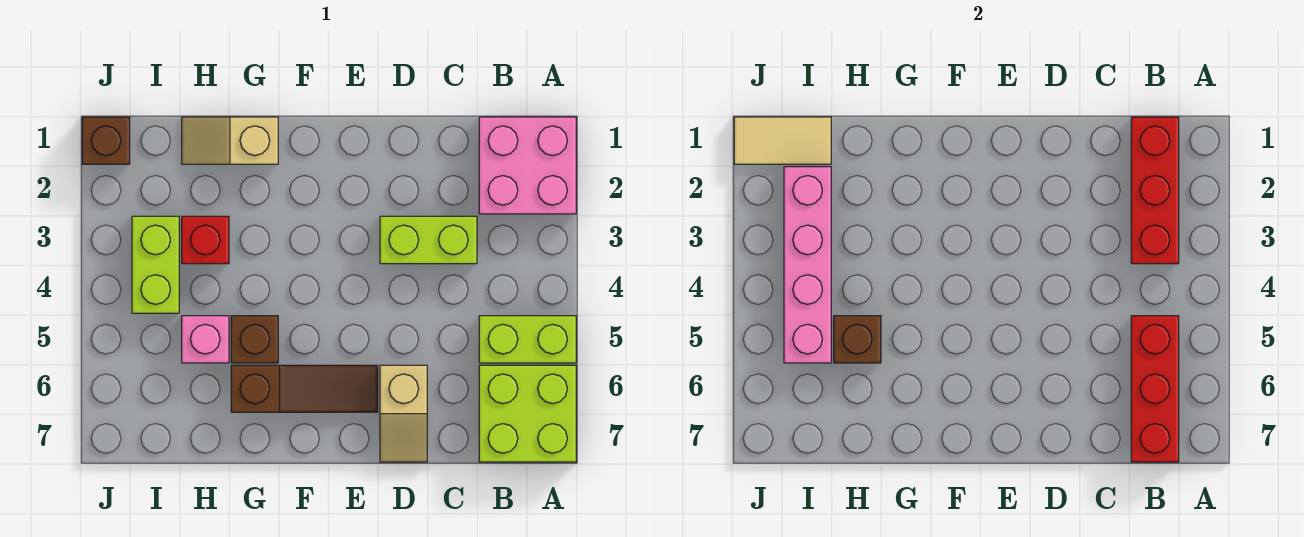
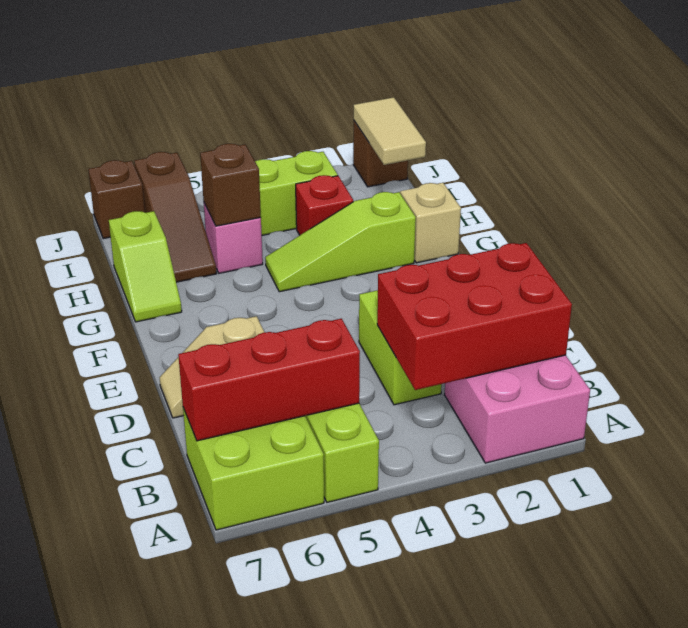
red brick B1:B3 level 2 -> red brick B1:C3 level 2
brown slope E6:G6 level 1 top G -> brown slope H6:J6 level 1 top J
none -> lime slope G2:G4 level 1 top 2
brown brick G5 level 1 -> brown brick J7 level 1
none -> lime slope G7:H7 level 1 top H
pink brick I2:I5 level 2 -> none

